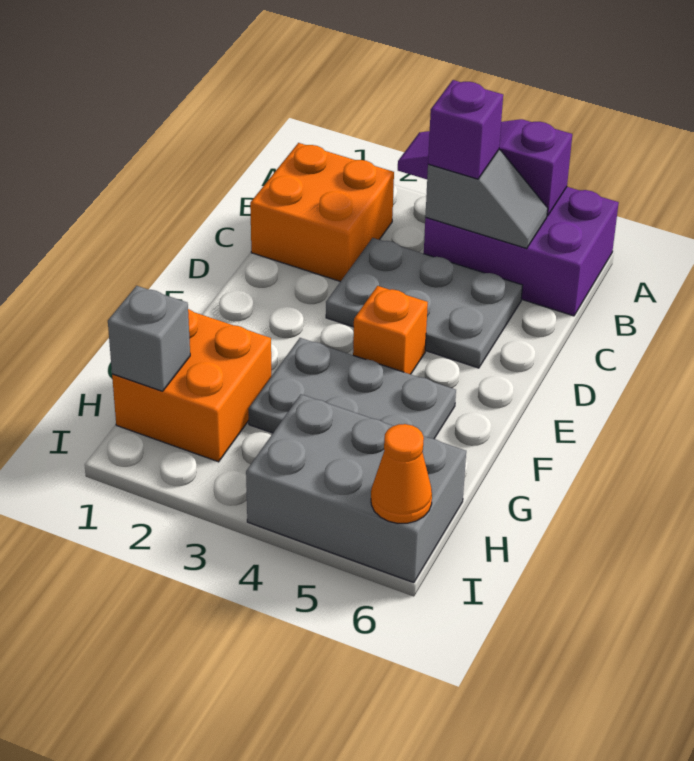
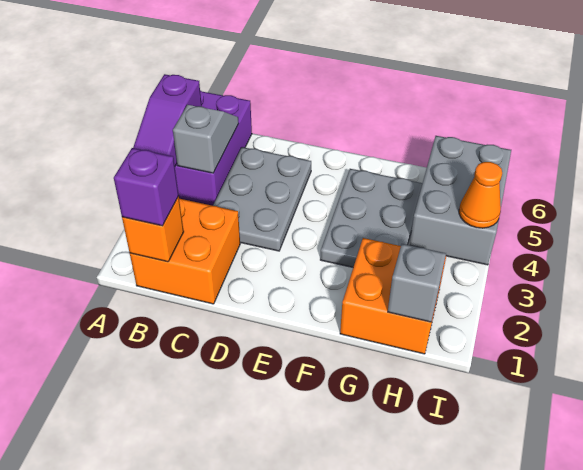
purple brick B4 level 3 -> purple brick B1 level 3
orange brick E4 level 1 -> orange brick B1 level 2
orange cone I6 level 2 -> orange cone I4 level 2

